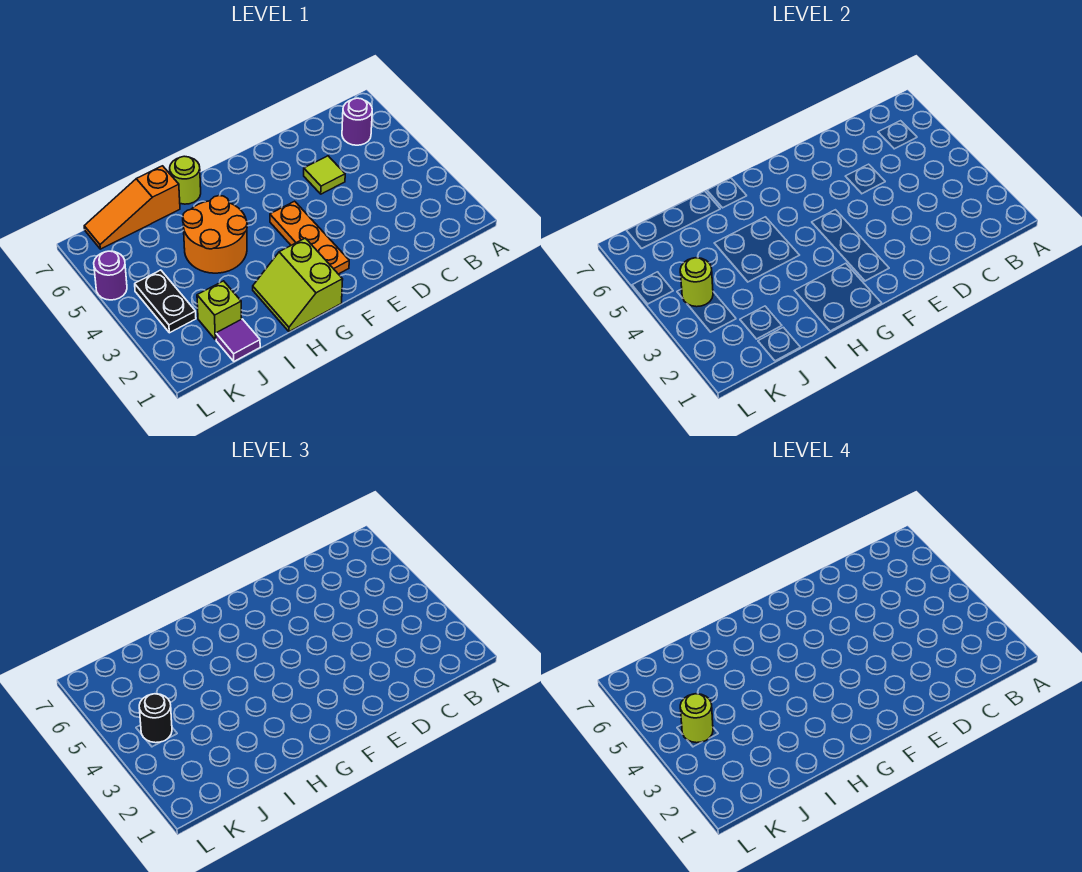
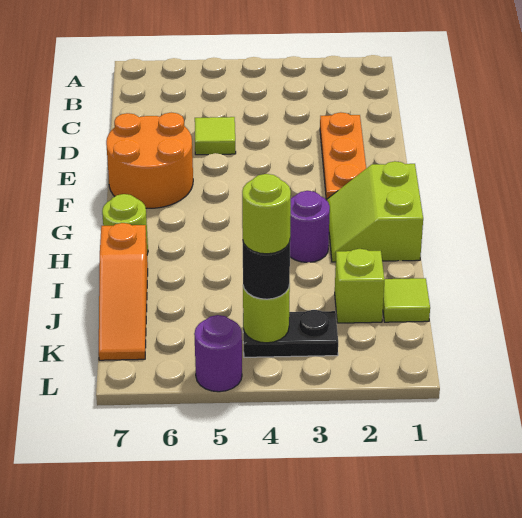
purple round brick B6 level 1 -> purple round brick H3 level 1
orange plate F2:F4 level 1 -> orange plate D2:F2 level 1
lime slope G1:H2 level 1 top G -> lime slope G1:H2 level 1 top 1
orange round brick H4:I5 level 1 -> orange round brick E6:F7 level 1
purple tile J1 level 1 -> lime tile J1 level 1

